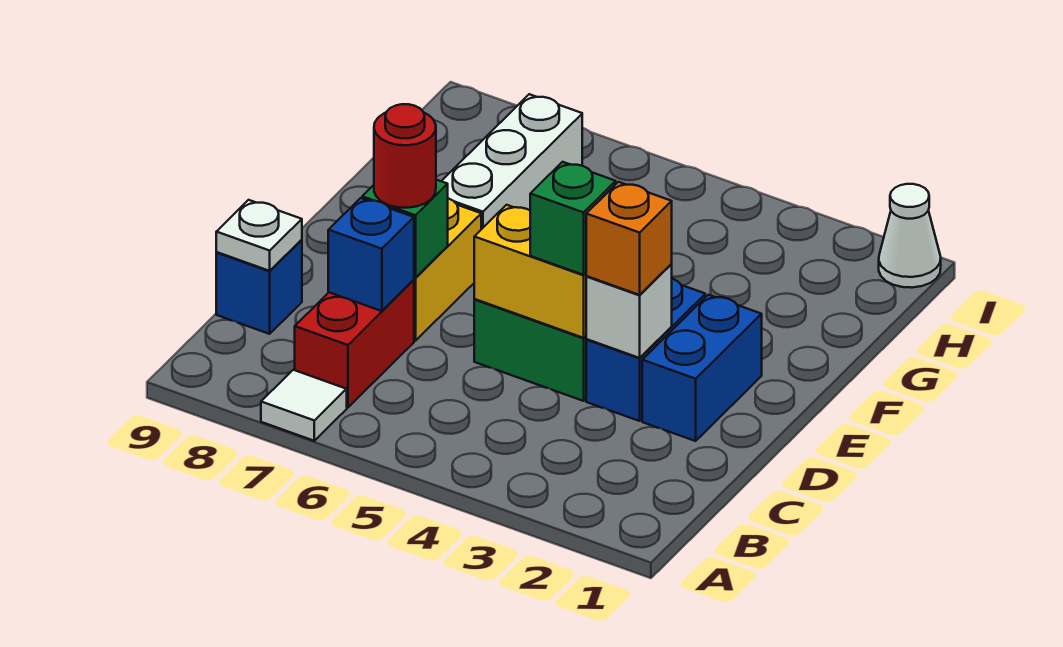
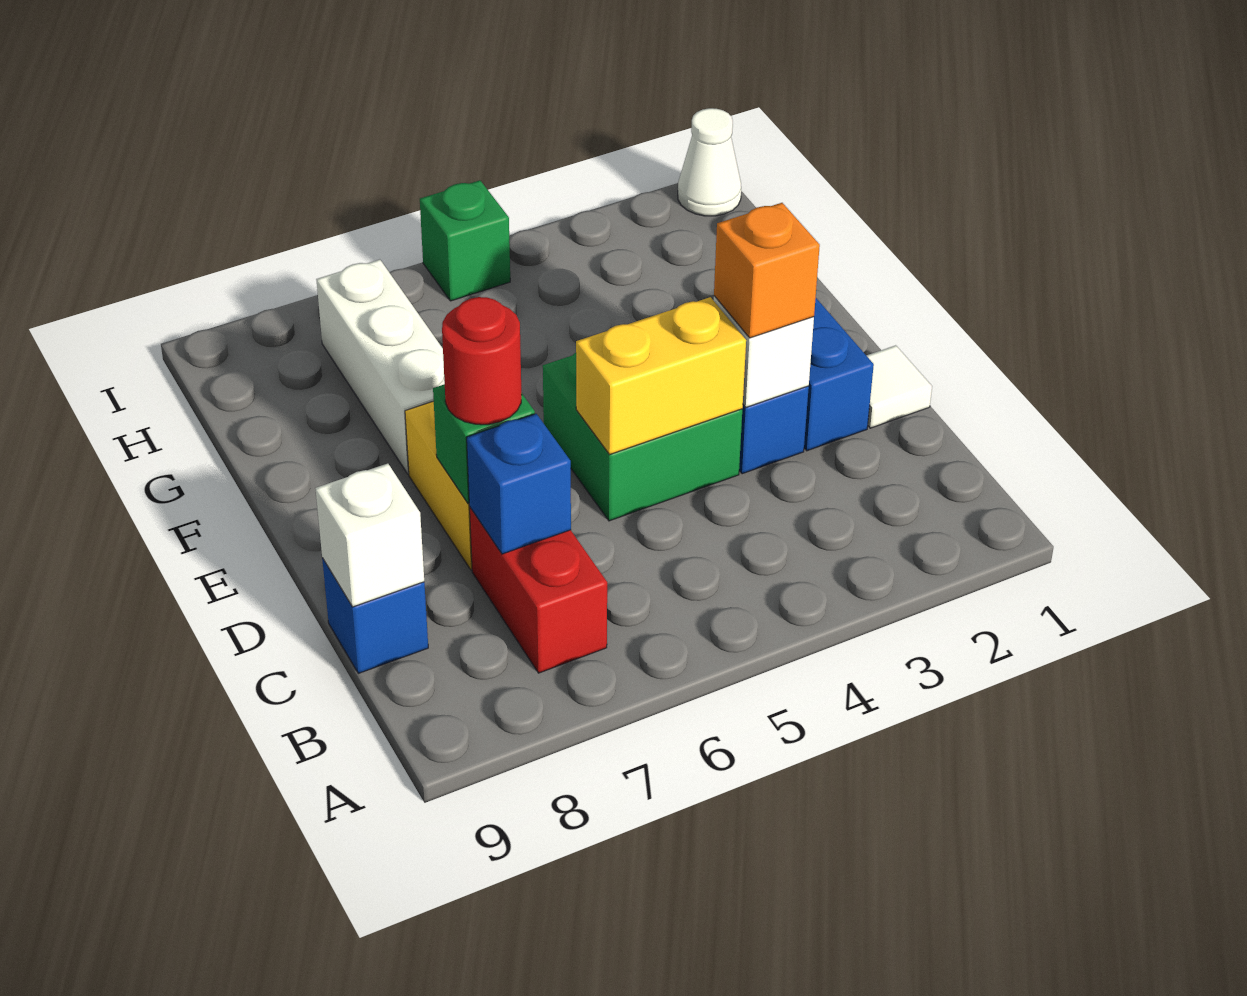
white tile A7 level 1 -> white tile D1 level 1
white plate C9 level 2 -> white brick C9 level 2
green brick D4 level 3 -> green brick I5 level 1

